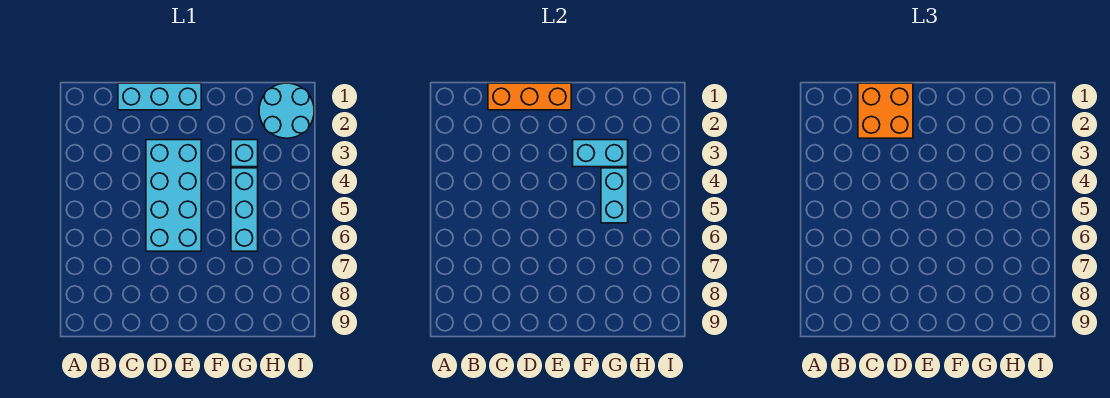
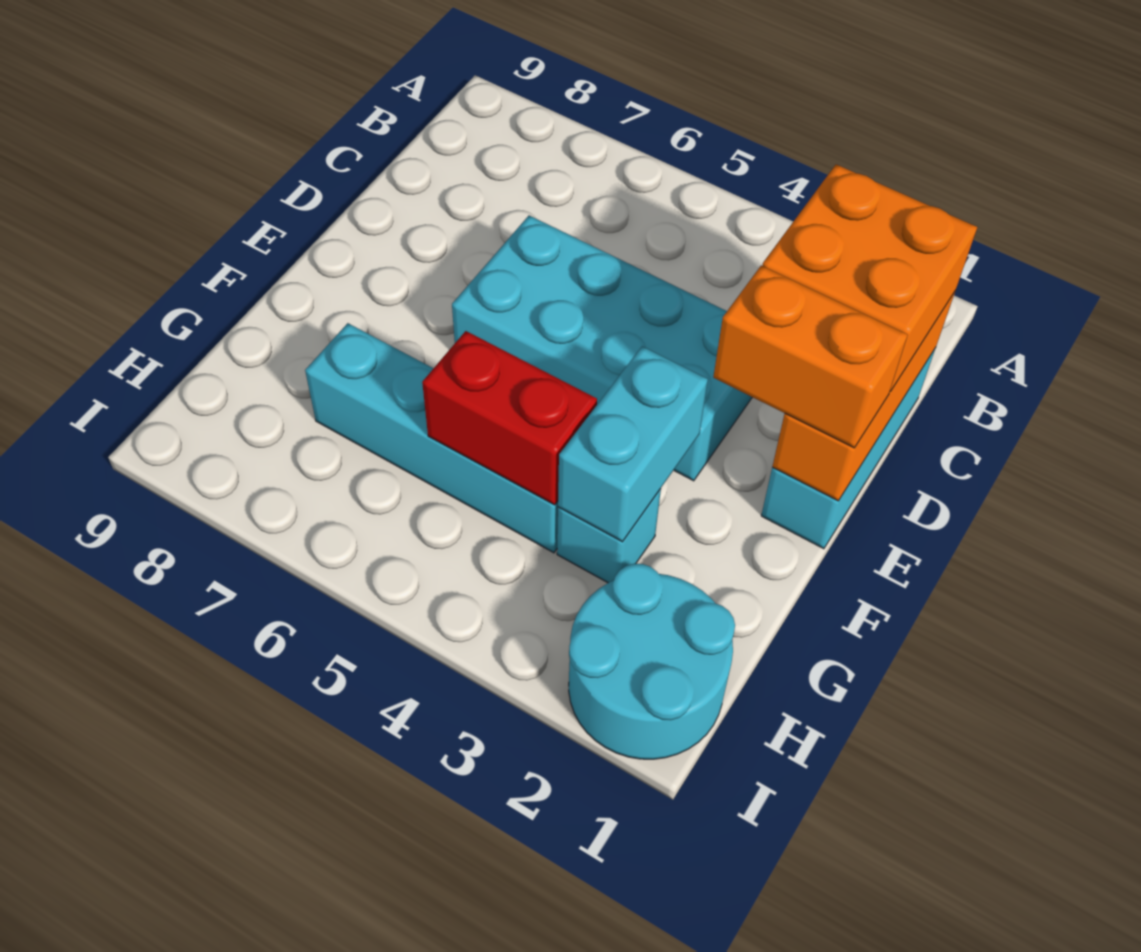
none -> orange brick E1:E2 level 3
cyan brick G4:G6 level 1 -> cyan brick G4:G7 level 1
cyan brick G4:G5 level 2 -> red brick G4:G5 level 2

